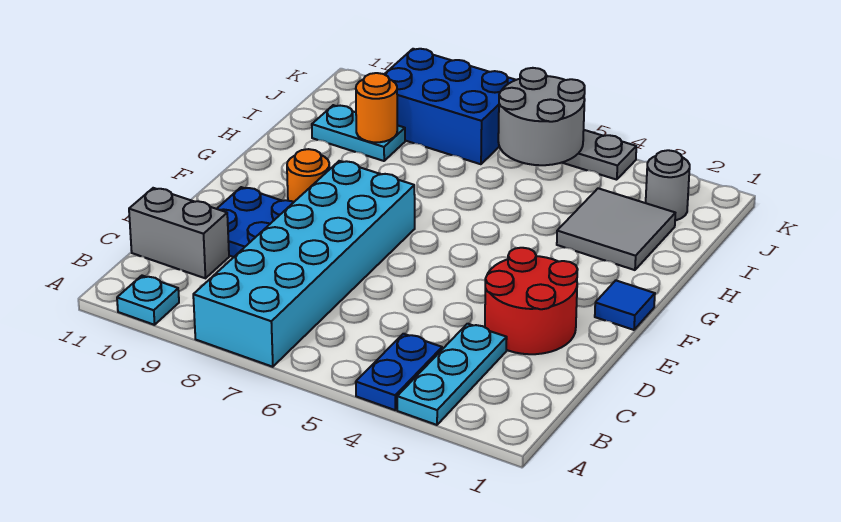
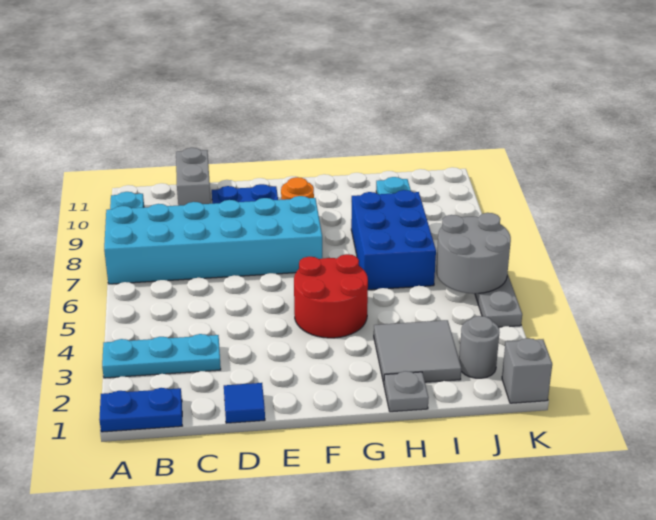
blue plate A4:B4 level 1 -> blue plate A1:B1 level 1
red round brick D2:E3 level 1 -> red round brick F4:G5 level 1
blue tile F1 level 1 -> blue tile D1 level 1
none -> grey plate H1 level 1
orange round brick I9 level 2 -> none
blue brick J7:K9 level 1 -> blue brick H6:I8 level 1
none -> grey brick K1 level 1

